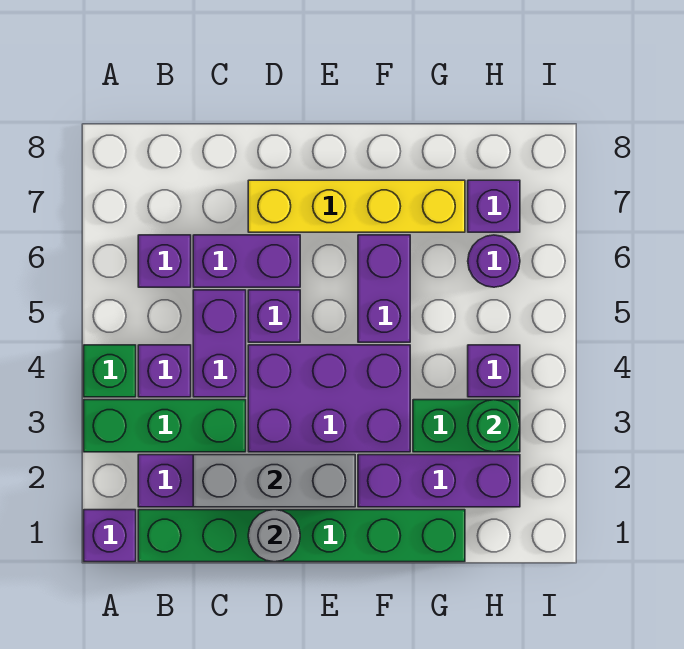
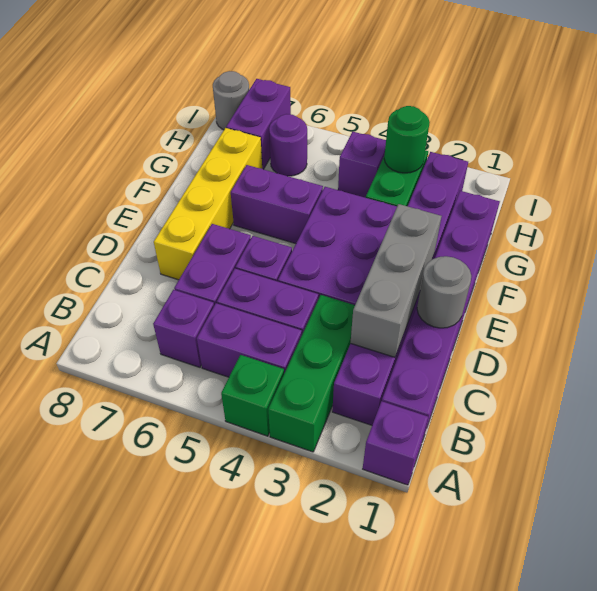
green brick B1:G1 level 1 -> purple brick B1:G1 level 1
purple brick B4 level 1 -> purple brick B4:B5 level 1
purple brick H7 level 1 -> purple brick H7:I7 level 1
none -> grey round brick I8 level 1

